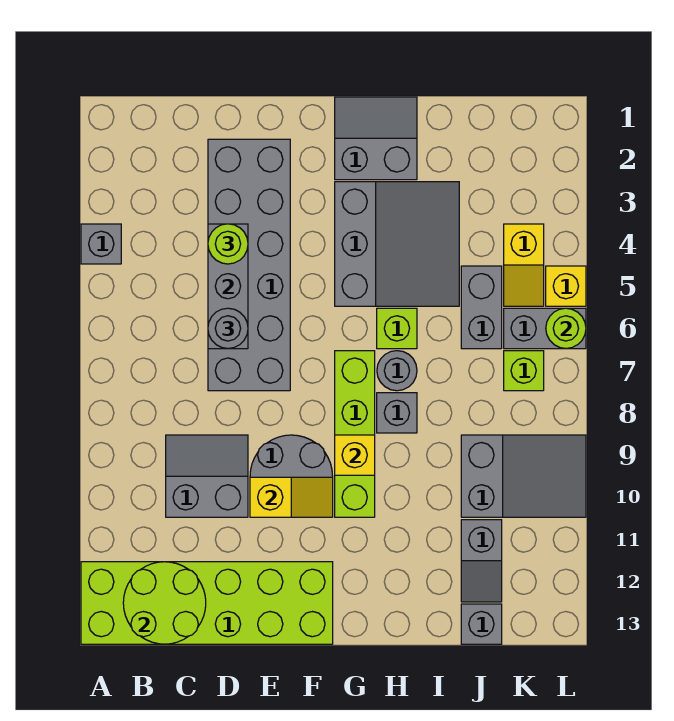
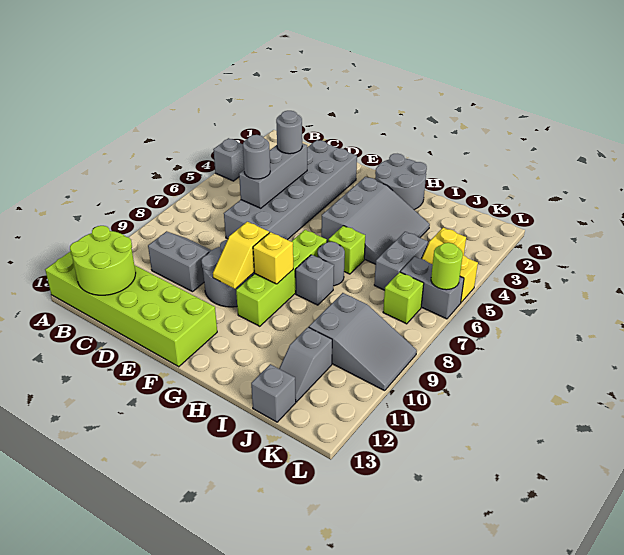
lime round brick D4 level 3 -> grey round brick D4 level 3
yellow slope E10:F10 level 2 top E -> yellow slope F9:F10 level 2 top 9
grey slope G1:H2 level 1 top 2 -> grey round brick G1:H2 level 1

